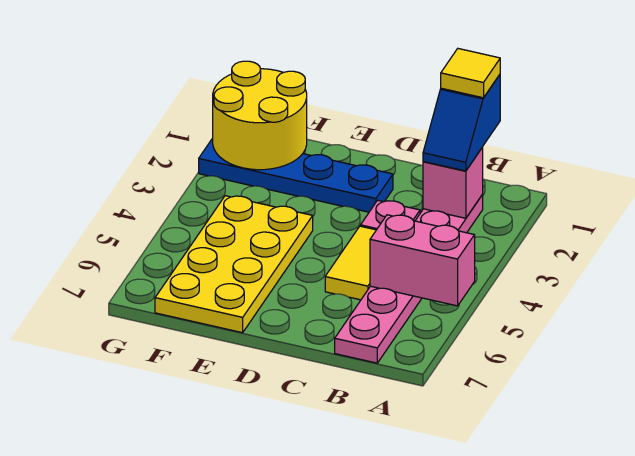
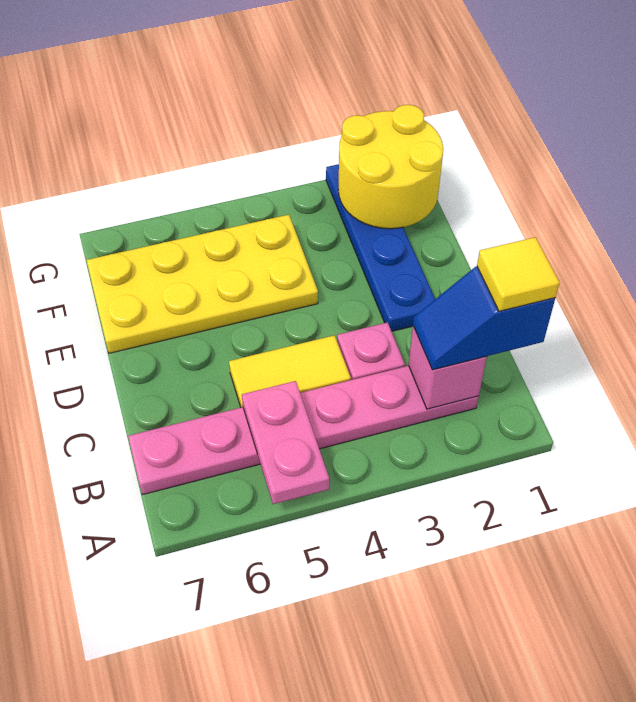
pink brick A5:B5 level 2 -> pink plate A5:B5 level 2

